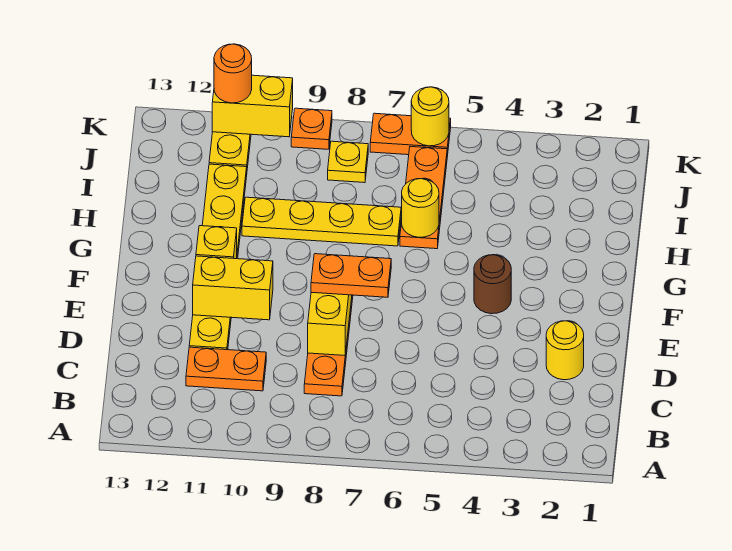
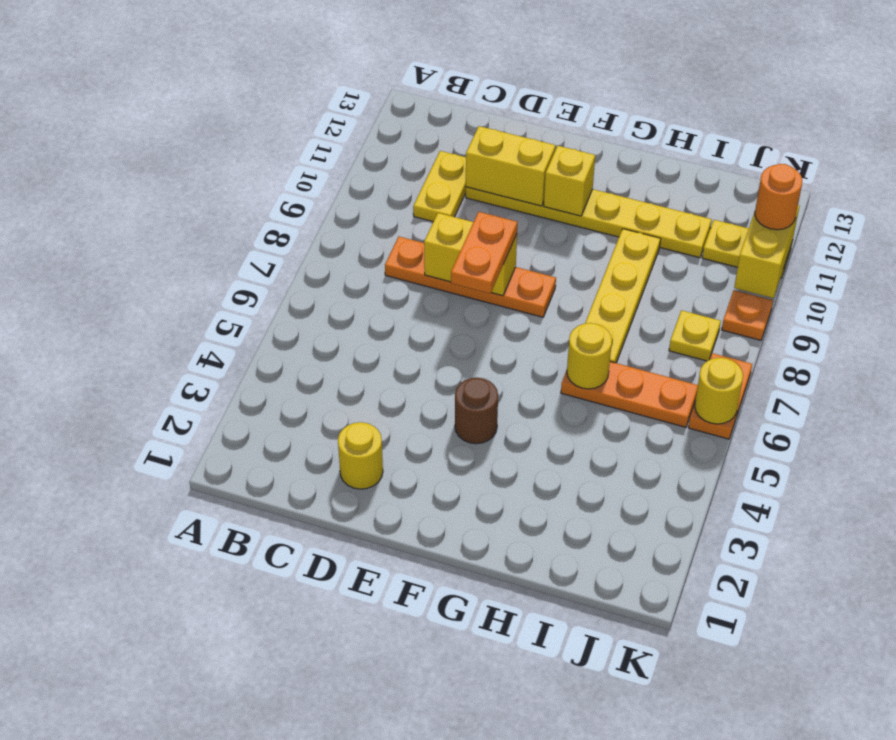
orange plate C10:C11 level 1 -> yellow plate C10:C11 level 1
yellow brick E10:E11 level 2 -> yellow brick D11:E11 level 2

